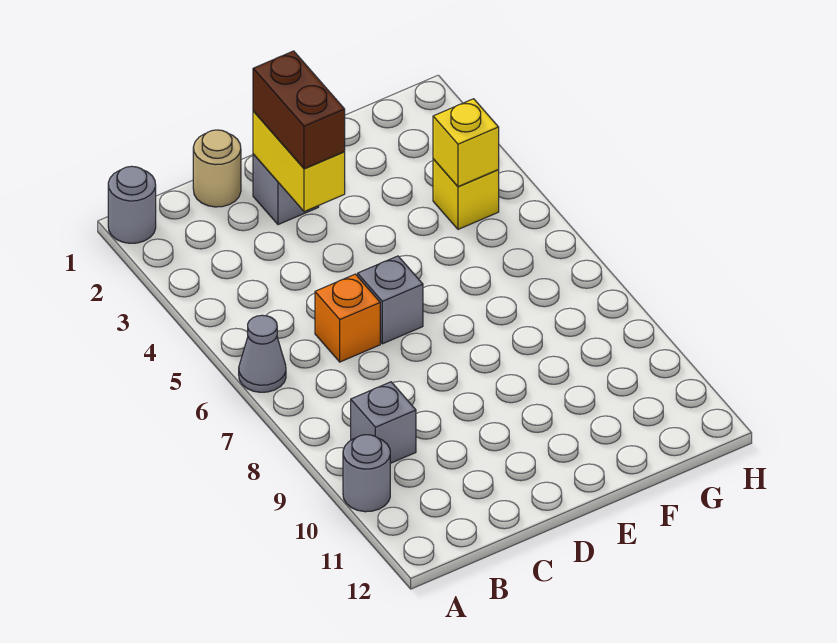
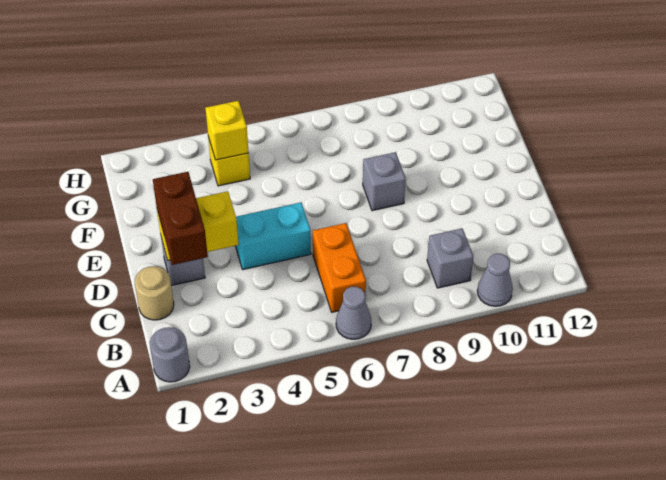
grey round brick A10 level 1 -> grey cone A10 level 1
orange brick C6 level 1 -> orange brick B6:C6 level 1
brown brick D2:D3 level 3 -> brown brick C2:D2 level 3
none -> cyan brick D4:D5 level 1
grey brick D6 level 1 -> grey brick E8 level 1

